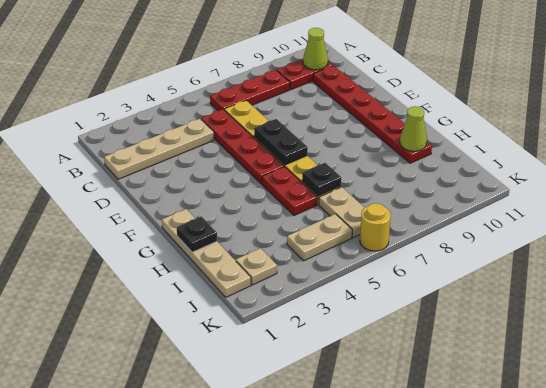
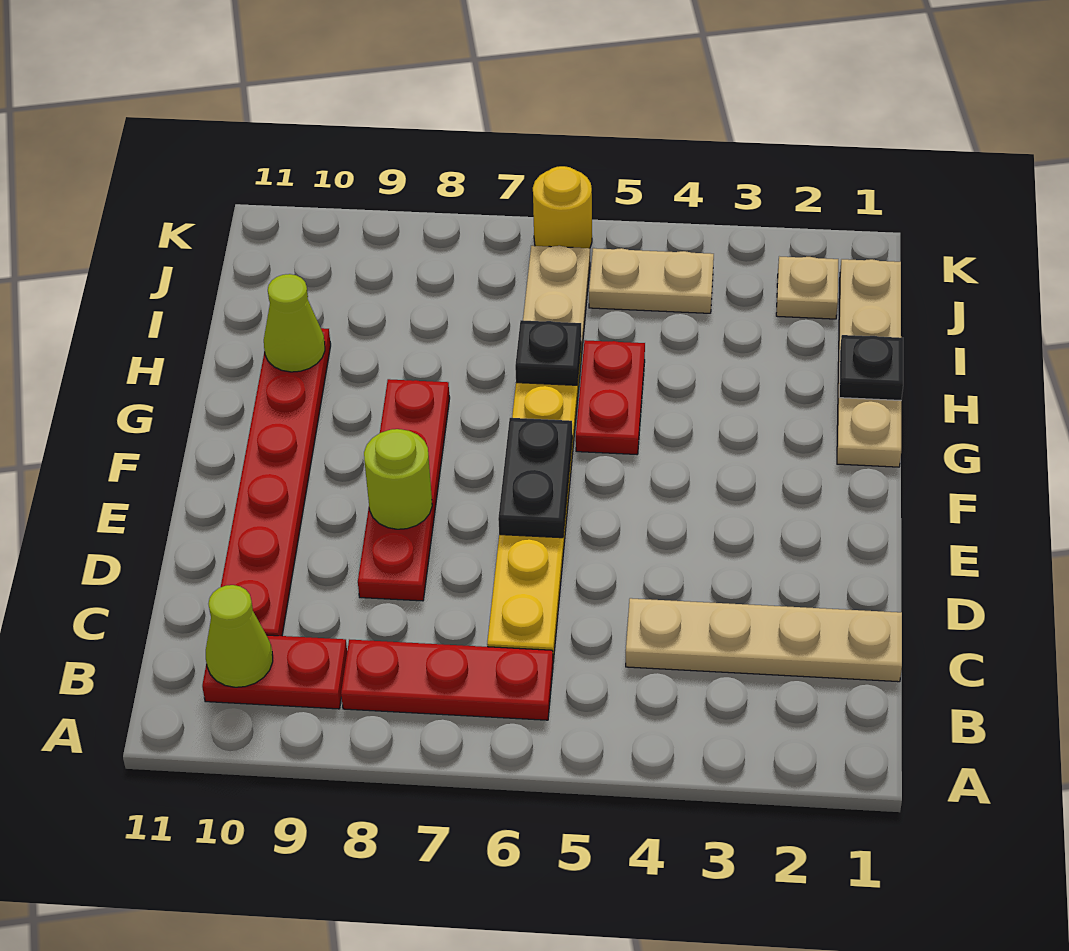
red plate C5:F5 level 1 -> red plate D8:G8 level 1
none -> lime round brick E8 level 2

